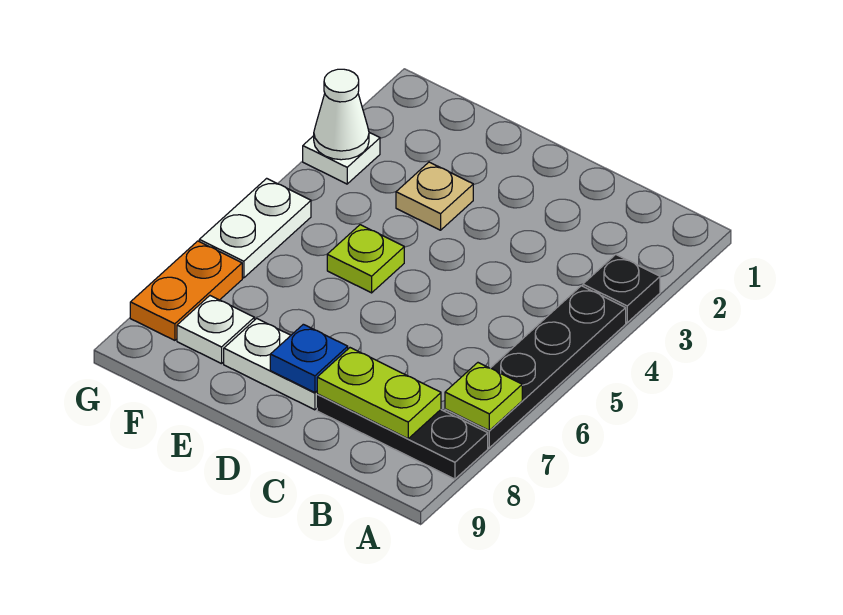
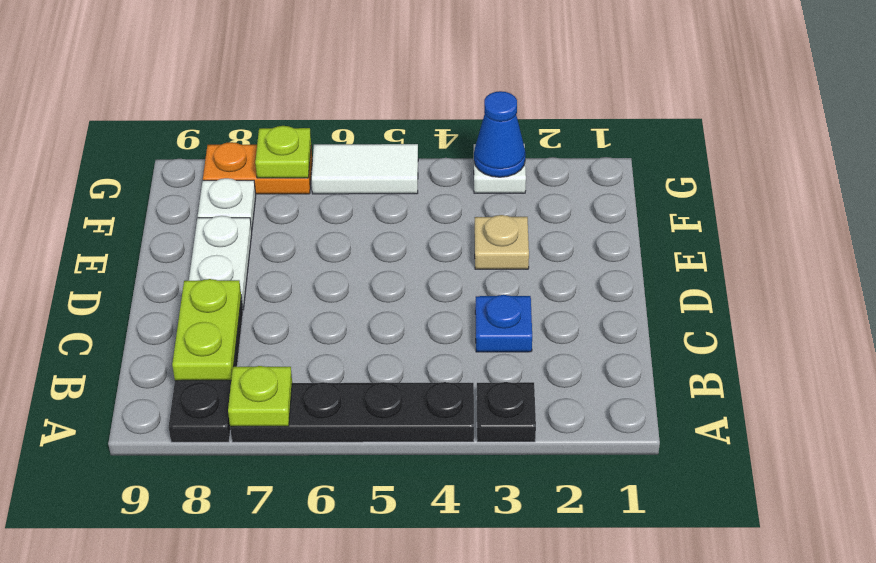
blue plate D8 level 2 -> blue plate C3 level 1
lime plate E5 level 1 -> lime plate G7 level 2
white cone G3 level 2 -> blue cone G3 level 2
white plate G5:G6 level 1 -> white tile G5:G6 level 1

